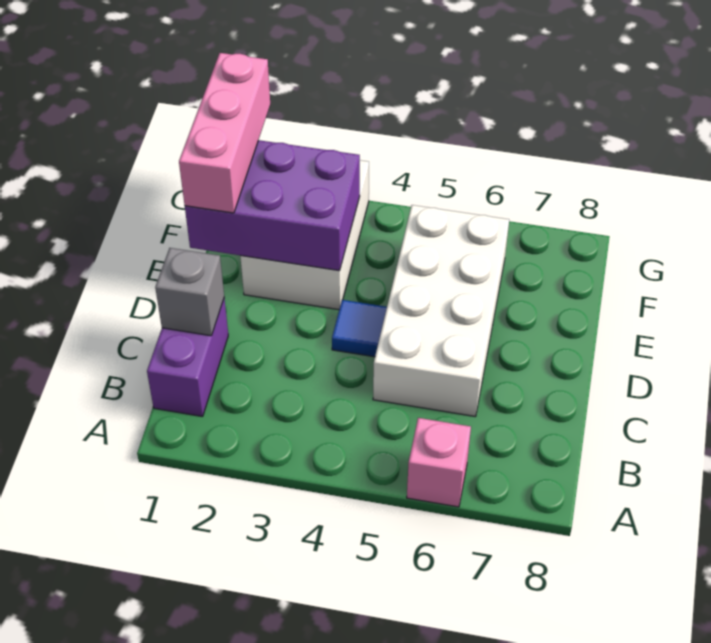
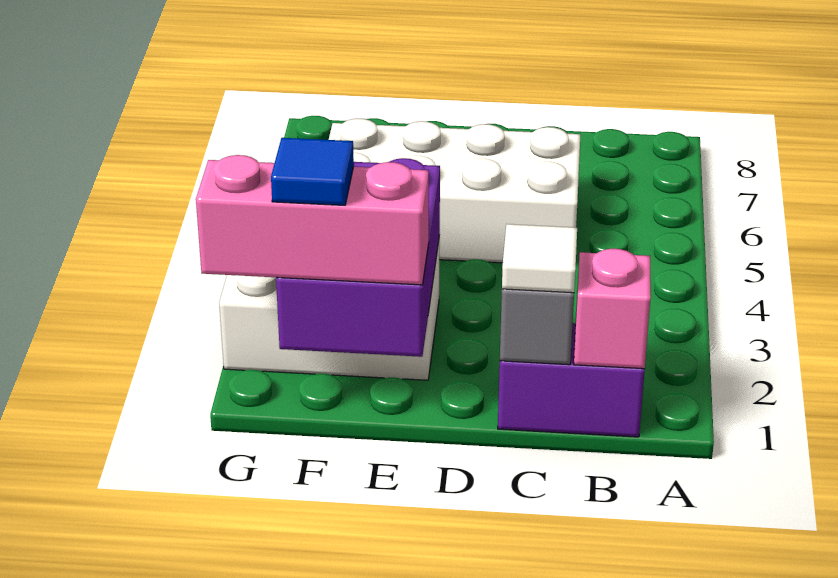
pink brick A6 level 1 -> pink brick B1 level 2
none -> white tile C1 level 3
blue tile D4 level 1 -> blue tile F1 level 4

